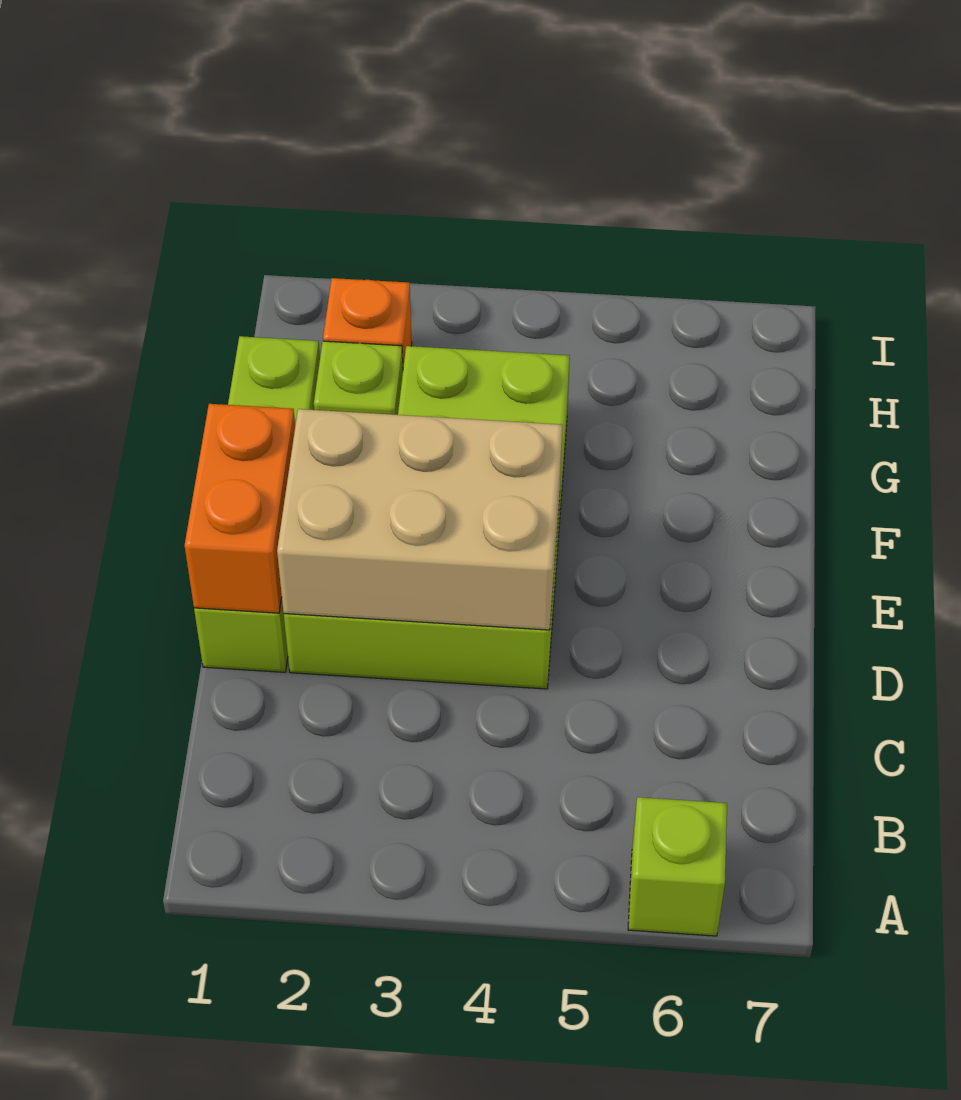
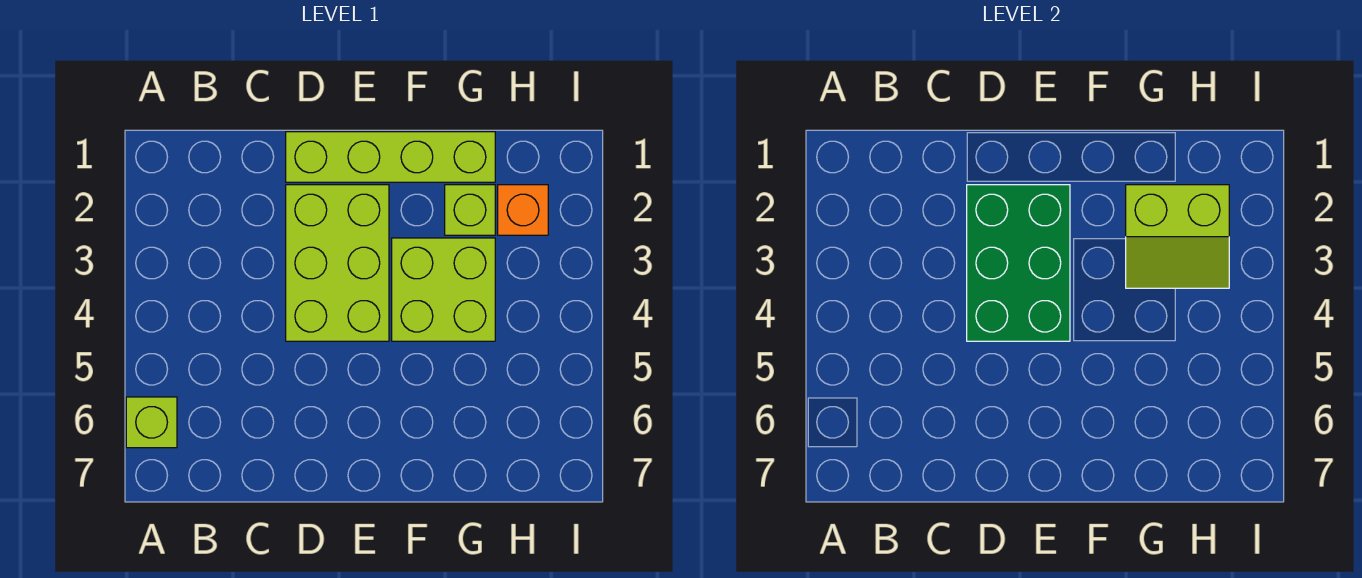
orange brick D1:E1 level 2 -> none
tan brick D2:E4 level 2 -> green brick D2:E4 level 2
none -> lime slope G2:H3 level 2 top 2

